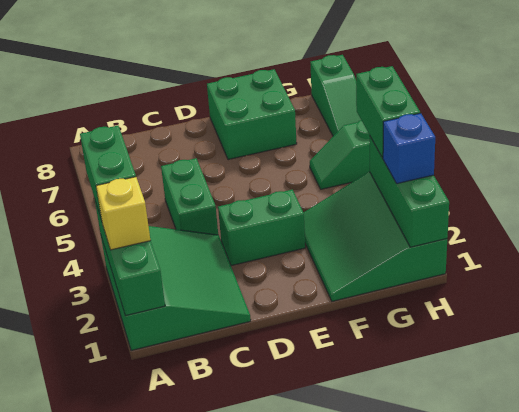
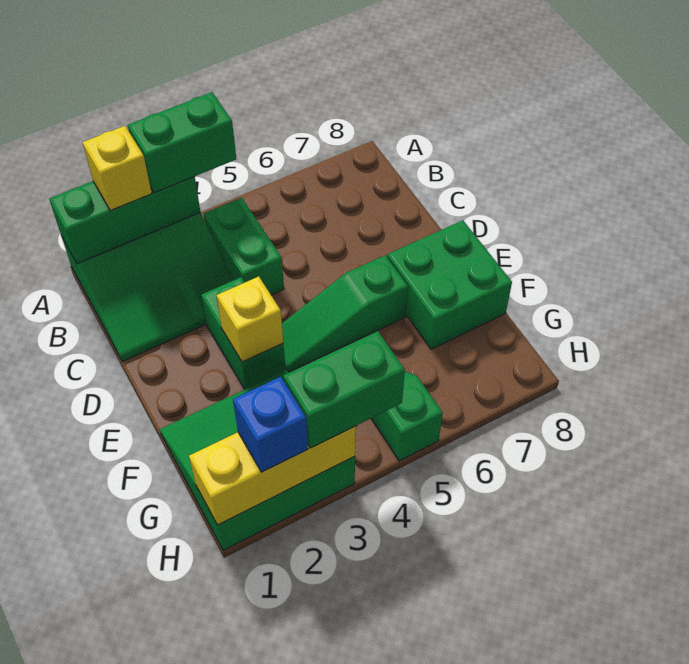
green brick C4:C5 level 1 -> green brick B4:C4 level 1
none -> yellow brick E3 level 2
green brick H1:H3 level 2 -> yellow brick H1:H3 level 2
green slope H6:H8 level 1 top 8 -> green slope E4:E6 level 1 top 6

